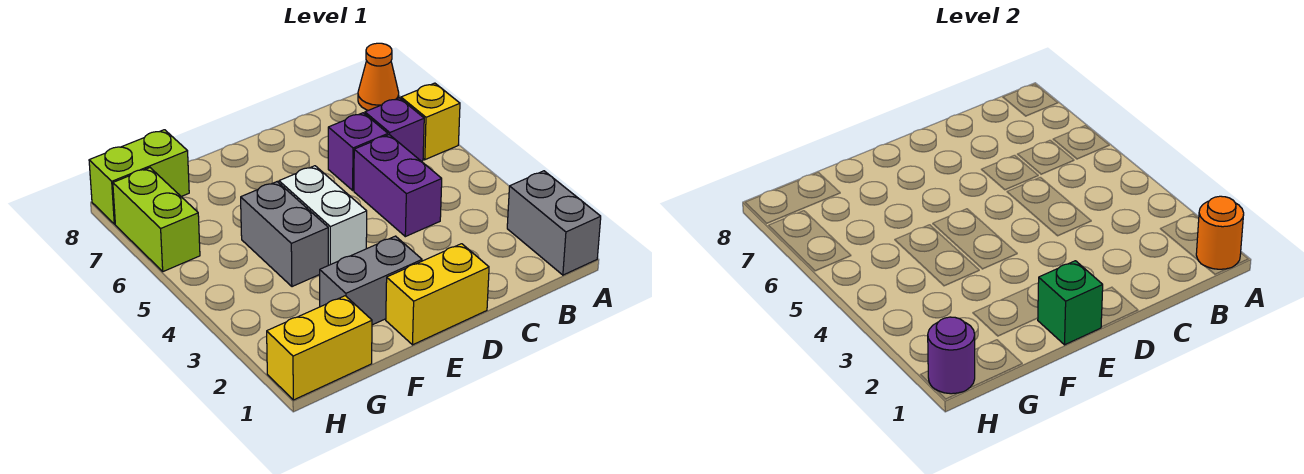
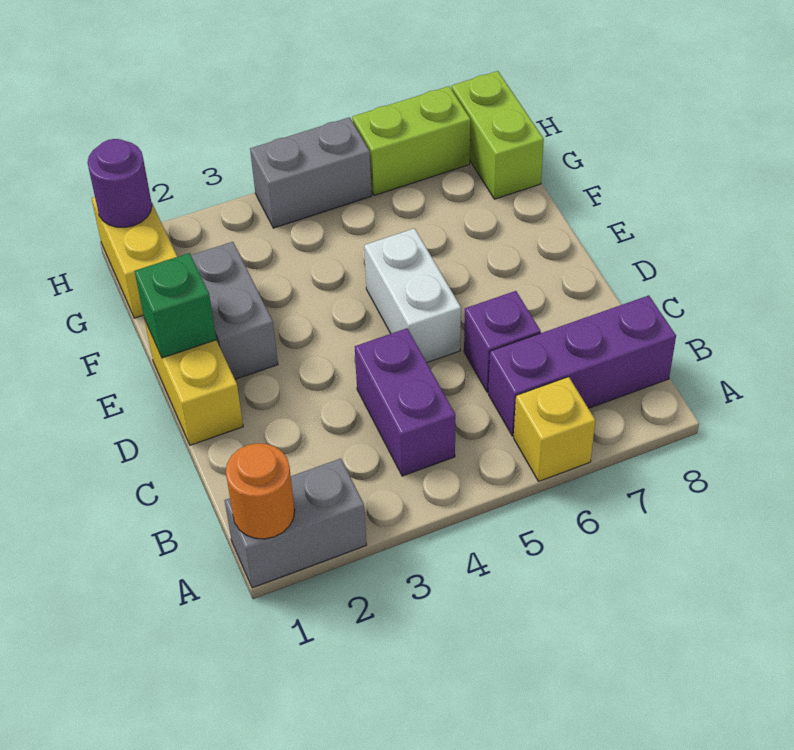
orange cone A8 level 1 -> none
purple brick B6 level 1 -> purple brick B6:B8 level 1
purple brick C4:C5 level 1 -> purple brick B4:C4 level 1
white brick E4:E5 level 1 -> white brick D5:E5 level 1
grey brick F4:F5 level 1 -> grey brick H4:H5 level 1

